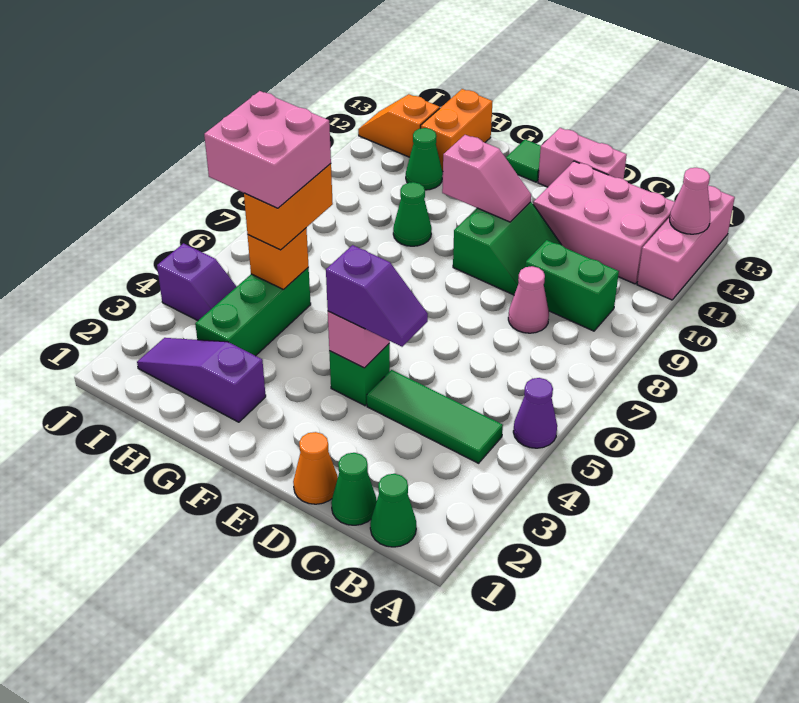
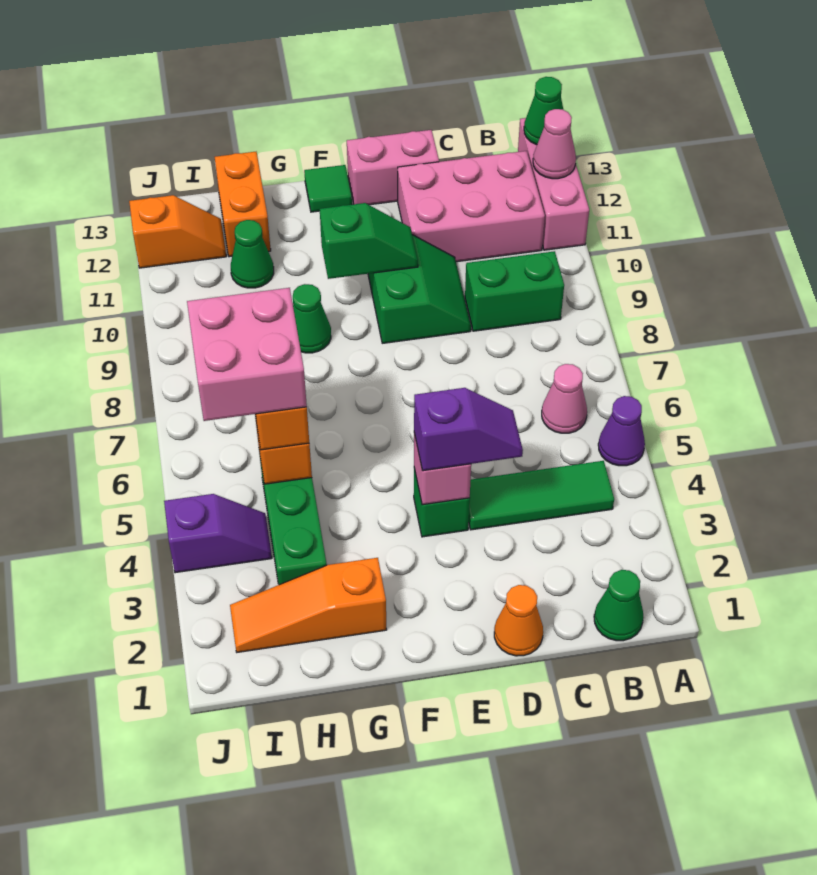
green cone C1 level 1 -> green cone A13 level 2
pink cone C8 level 1 -> pink cone B6 level 1
pink slope E10:F10 level 2 top F -> green slope E10:F10 level 2 top F
purple slope G2:I2 level 1 top G -> orange slope G2:I2 level 1 top G
orange slope I12:J12 level 1 top I -> orange slope I12:J12 level 1 top J

